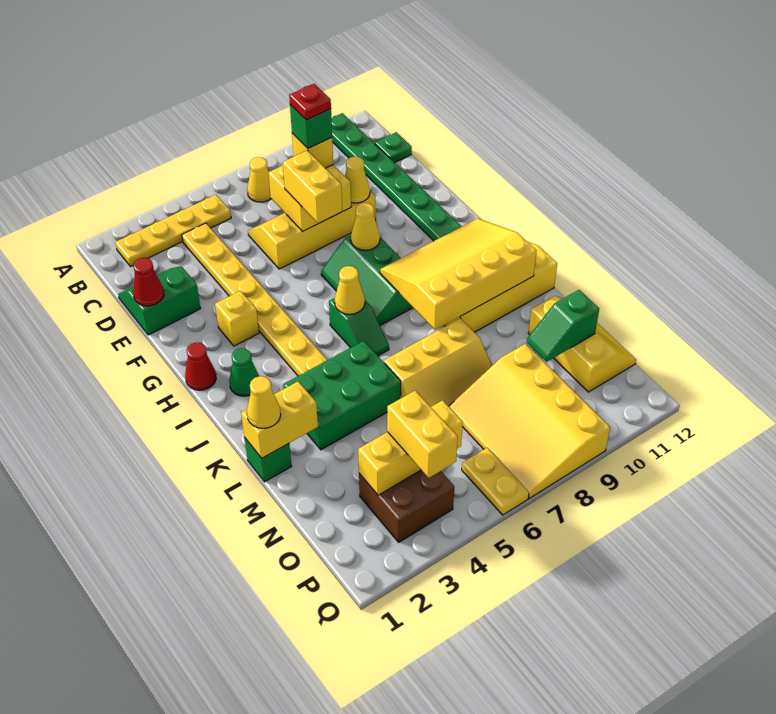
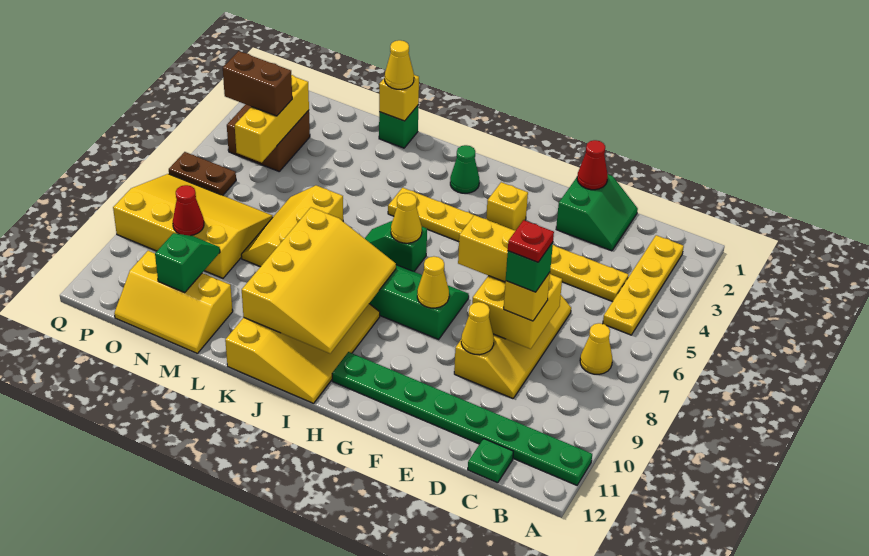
red cone H1 level 1 -> red cone O9 level 2
green brick K3:L5 level 1 -> none
yellow brick L1:L2 level 2 -> yellow brick L1 level 2
yellow brick O4:P4 level 3 -> brown brick O4:P4 level 3
yellow plate P6:Q6 level 1 -> brown plate P6:Q6 level 1

